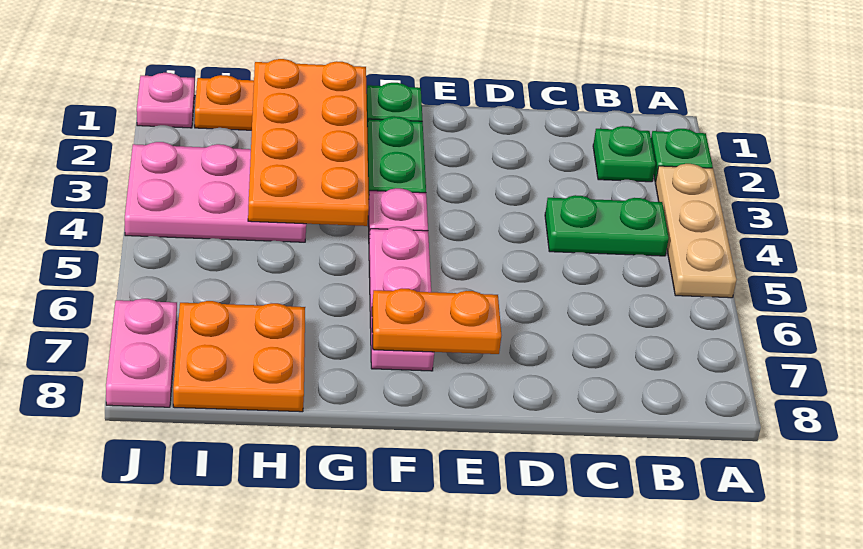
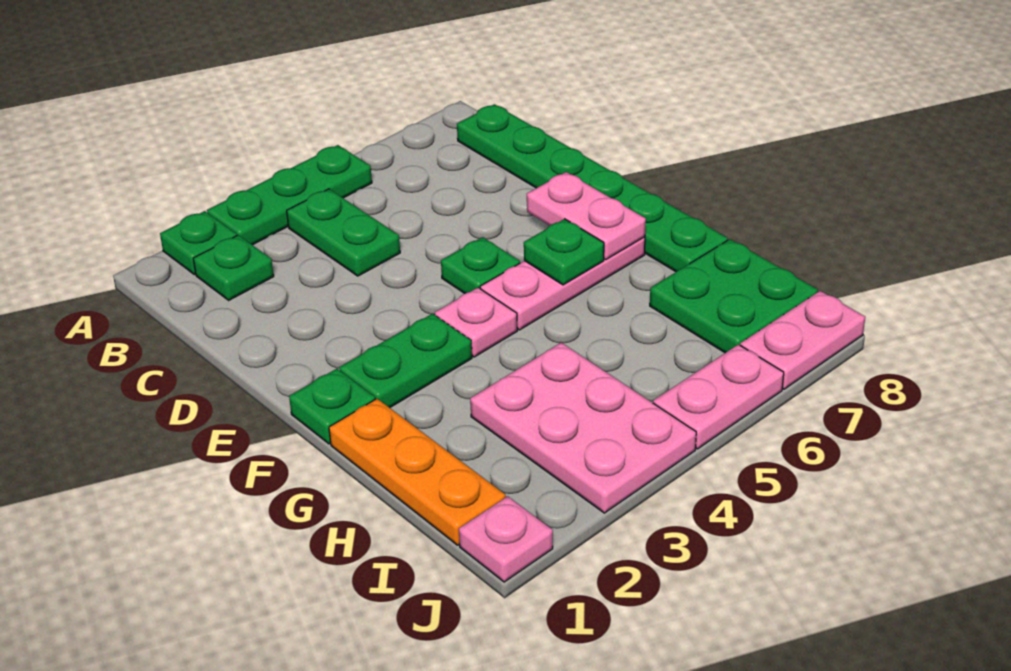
tan plate A3:A5 level 1 -> green plate A3:A5 level 1
none -> green plate B8:G8 level 1
none -> green plate E5 level 1
orange plate E7:F7 level 2 -> pink plate E7:F7 level 2
none -> green plate F6 level 2
orange plate G1:H4 level 2 -> none
orange plate H7:I8 level 1 -> green plate H7:I8 level 1
none -> pink plate J5:J6 level 1

